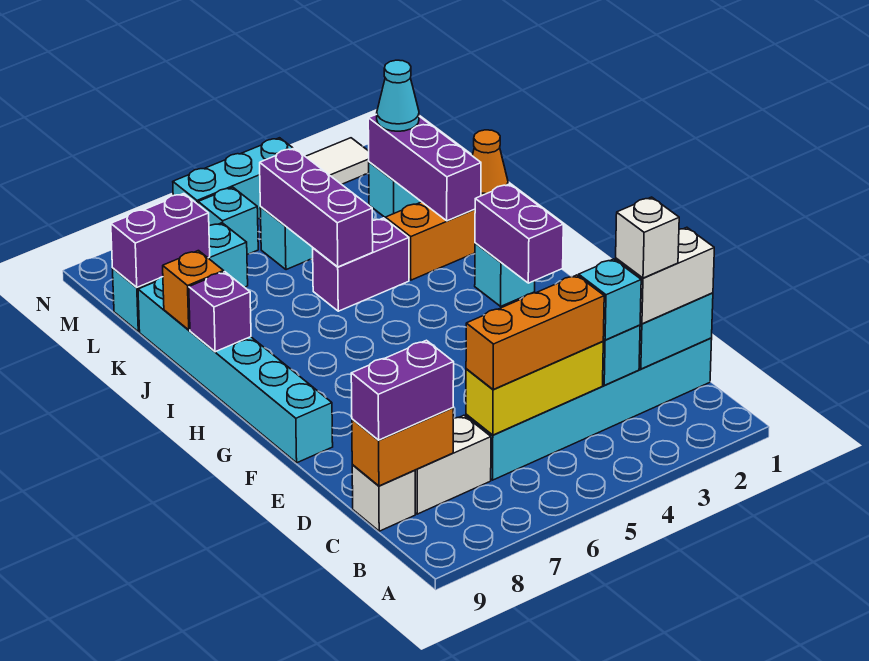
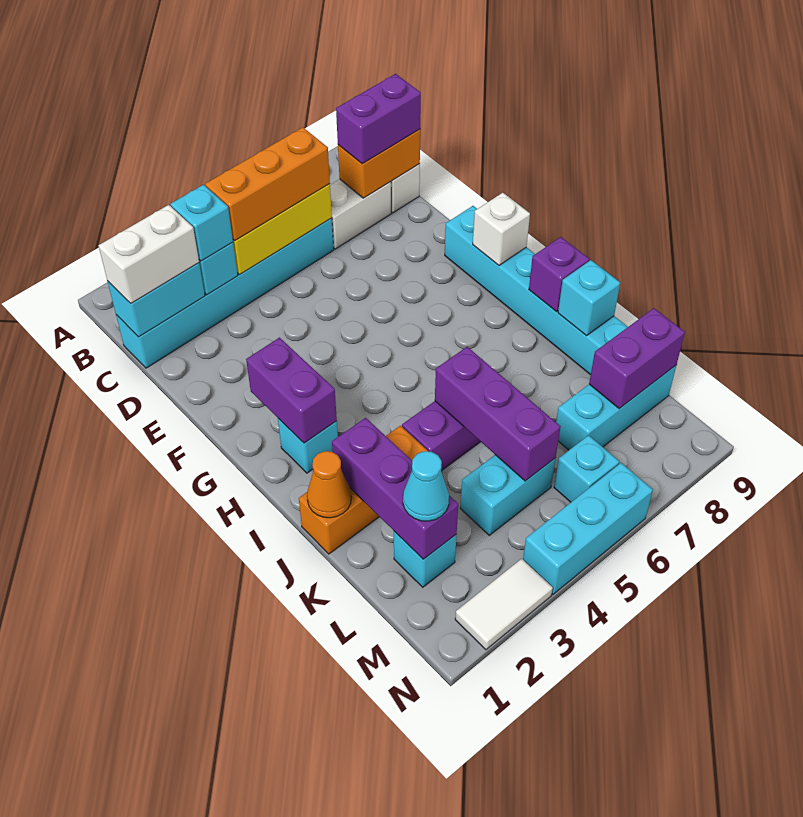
white brick C2 level 4 -> white brick G9 level 2
orange brick J9 level 2 -> cyan brick J9 level 2

